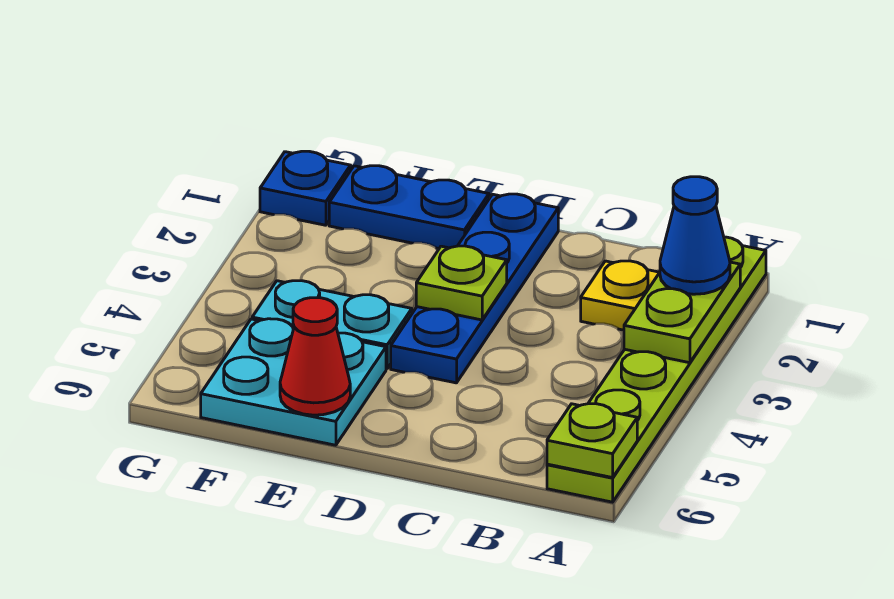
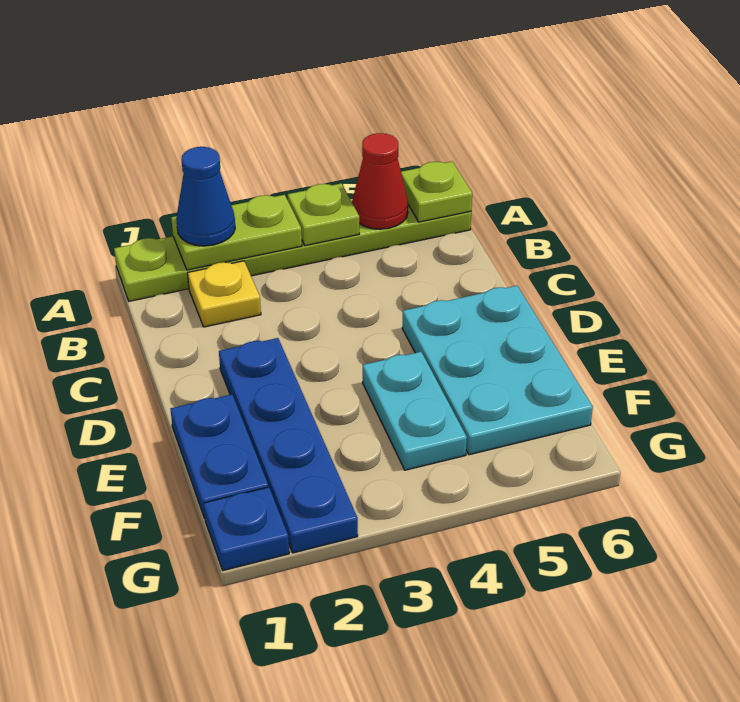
blue plate D1:D4 level 1 -> blue plate D2:G2 level 1
lime plate D3 level 2 -> lime plate A4 level 2
cyan plate E5:F6 level 1 -> cyan plate D5:F6 level 1
red cone E6 level 2 -> red cone A5 level 2

